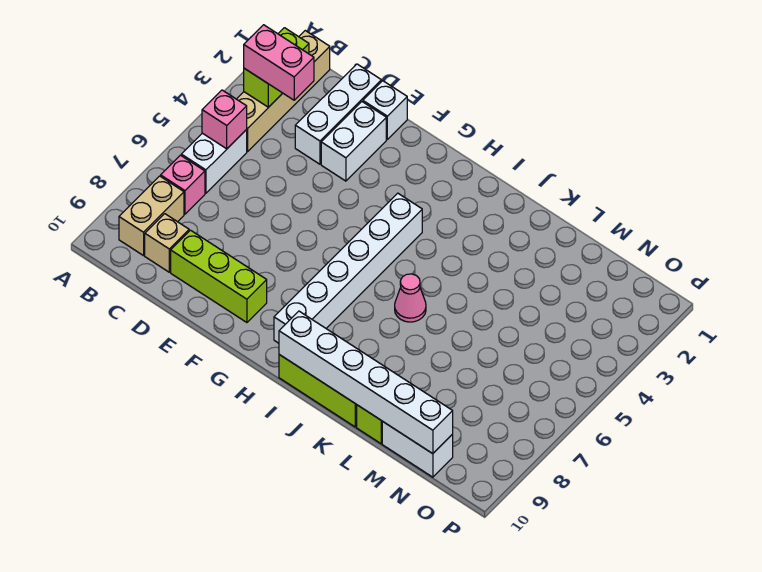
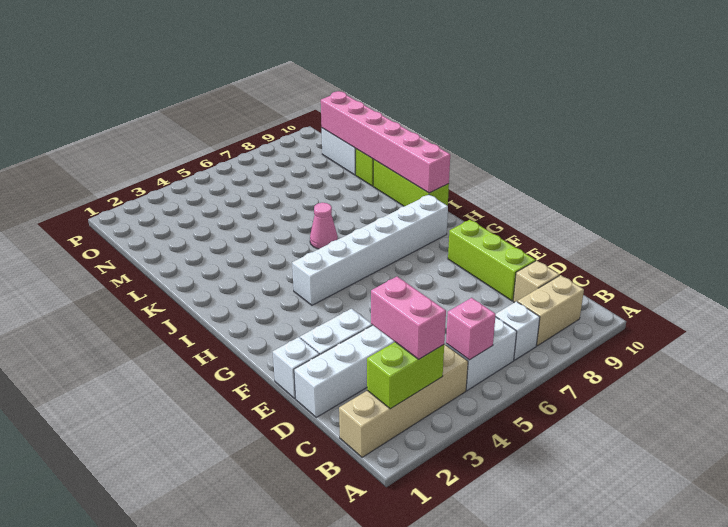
pink brick B7 level 1 -> white brick B7 level 1
white brick I10:N10 level 2 -> pink brick I10:N10 level 2

